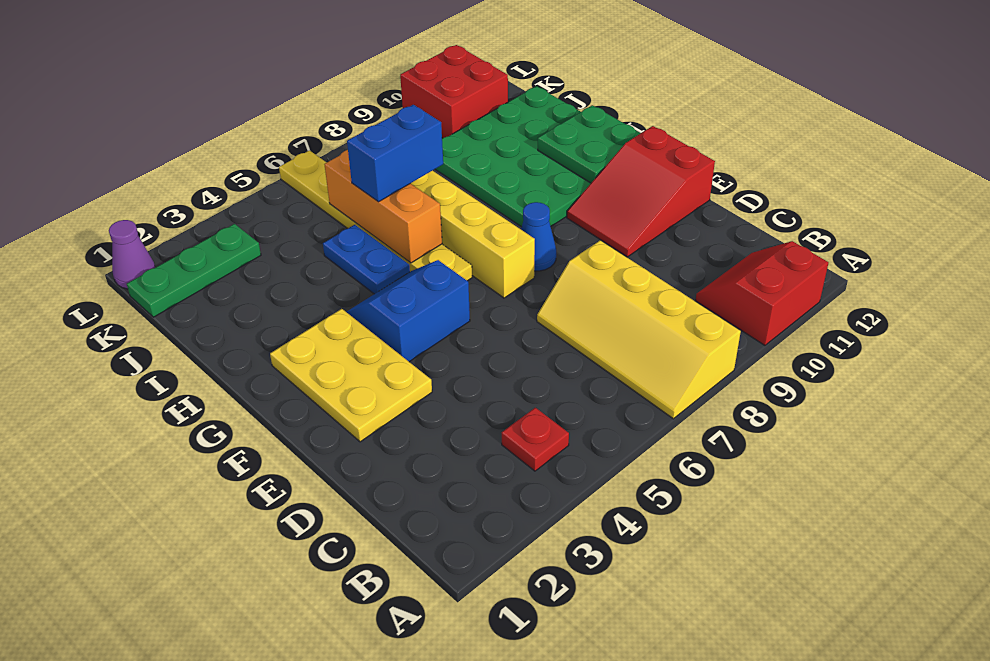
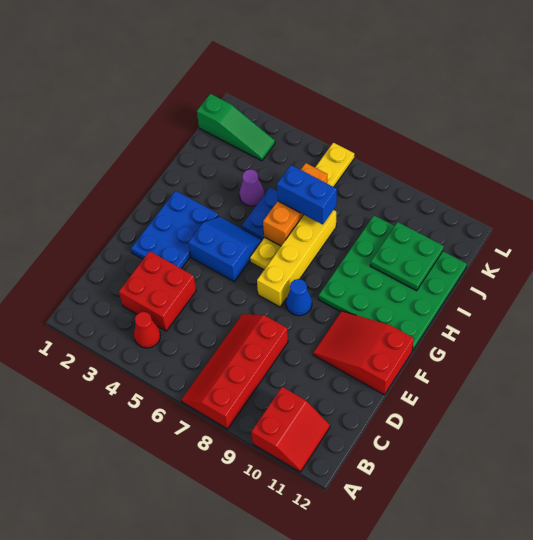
yellow slope A7:D8 level 1 top 8 -> red slope A7:D8 level 1 top 8
red slope A10:B11 level 1 top A -> red slope A10:B11 level 1 top 10
red plate B4 level 1 -> red cone B4 level 1
yellow plate E2:G3 level 1 -> blue plate E2:G3 level 1
green plate G11:H12 level 2 -> green plate I10:J11 level 2
green plate K1:K3 level 1 -> green slope K1:K3 level 1 top 1
red brick K10:L11 level 1 -> red brick C3:D4 level 1
purple cone L1 level 1 -> purple cone I4 level 1

